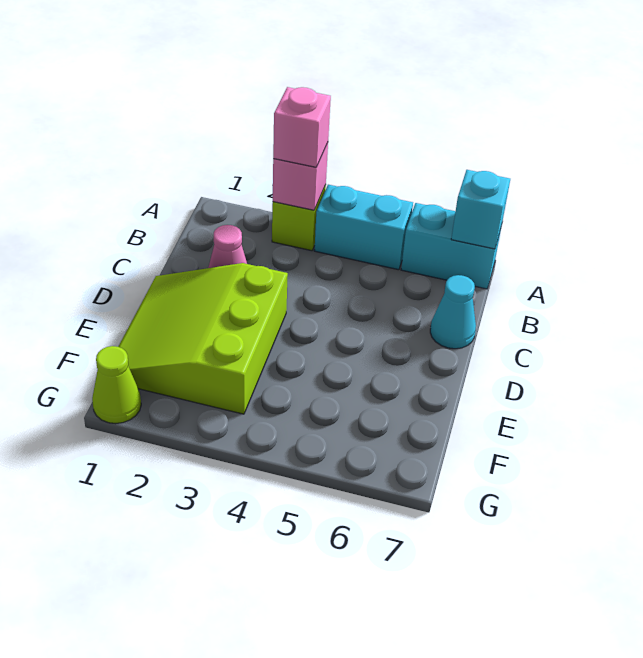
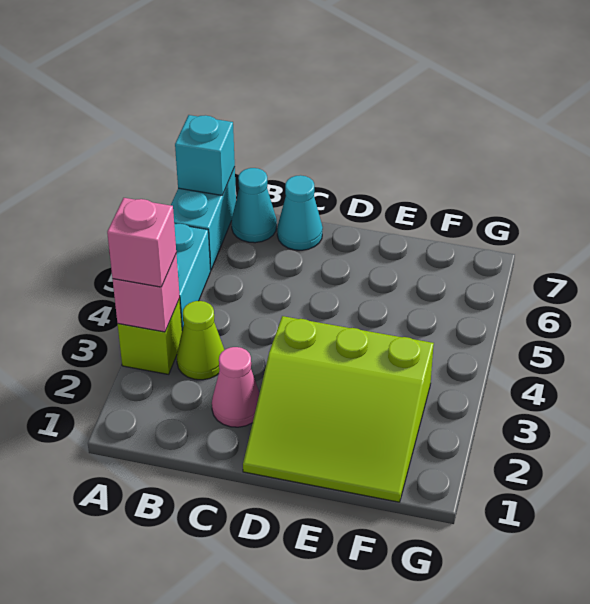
none -> cyan cone B7 level 1
lime cone G1 level 1 -> lime cone B3 level 1

